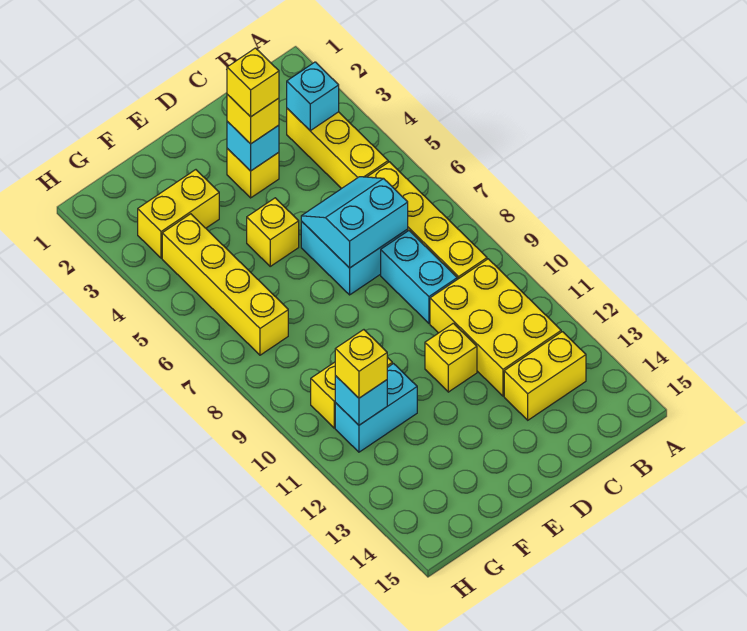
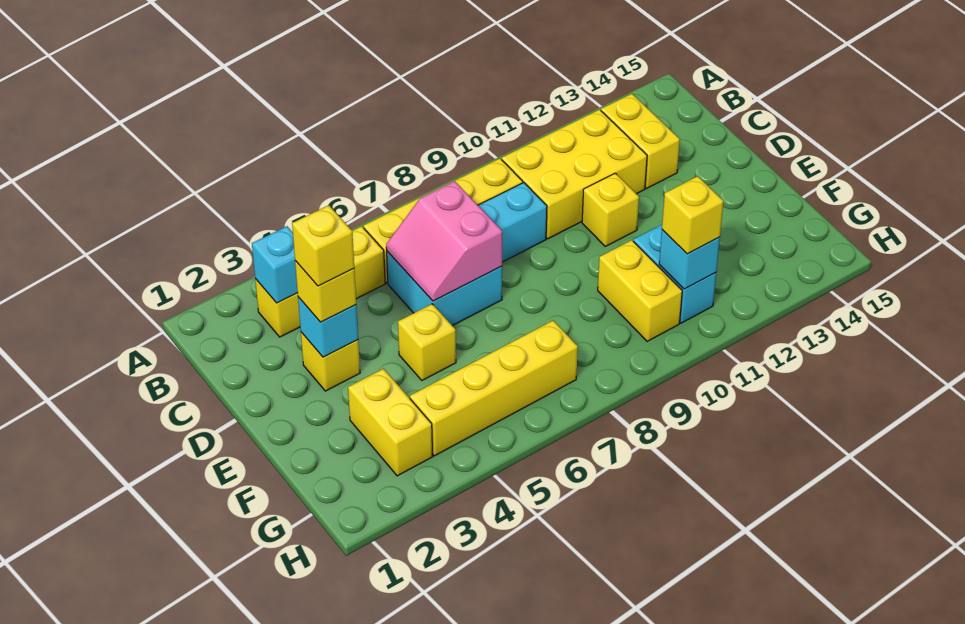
cyan slope C6:D7 level 2 top 7 -> pink slope C6:D7 level 2 top 7

